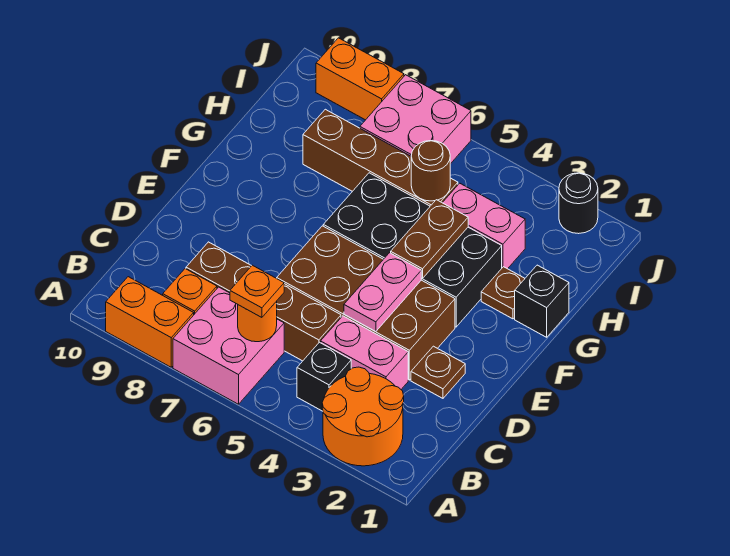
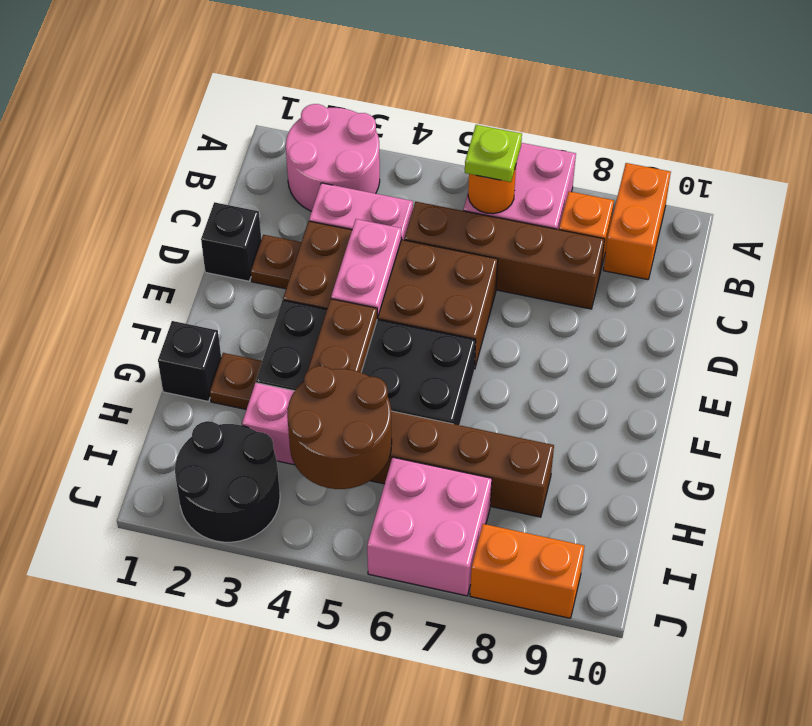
orange round brick A2:B3 level 1 -> pink round brick A2:B3 level 1
orange brick A8:A9 level 1 -> orange brick A9:B9 level 1
black brick B4 level 1 -> black brick D1 level 1
orange plate B6 level 3 -> lime plate B6 level 3
brown round brick H5 level 2 -> brown round brick H4:I5 level 2
black round brick J2 level 1 -> black round brick I2:J3 level 1

